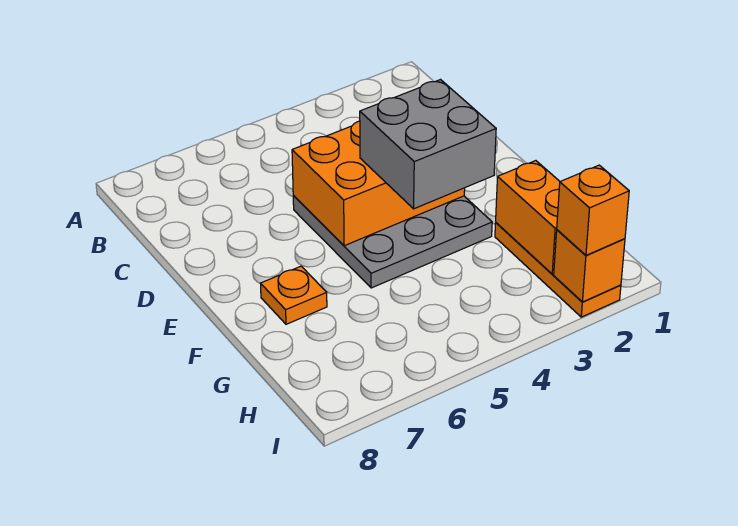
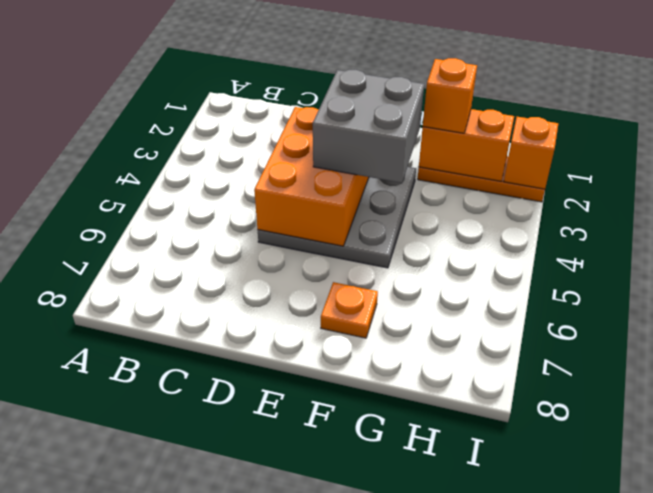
orange brick I2 level 3 -> orange brick G2 level 3

